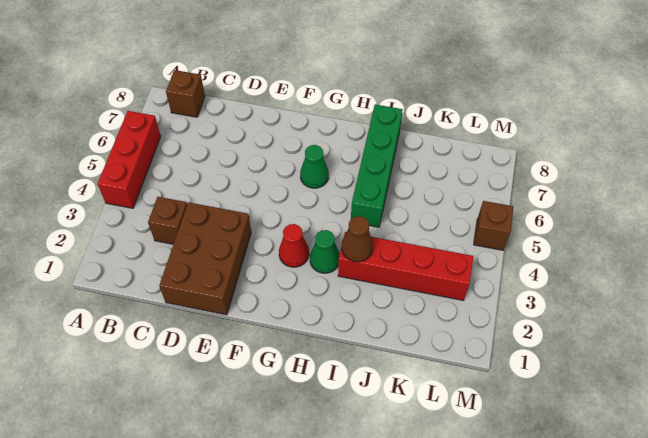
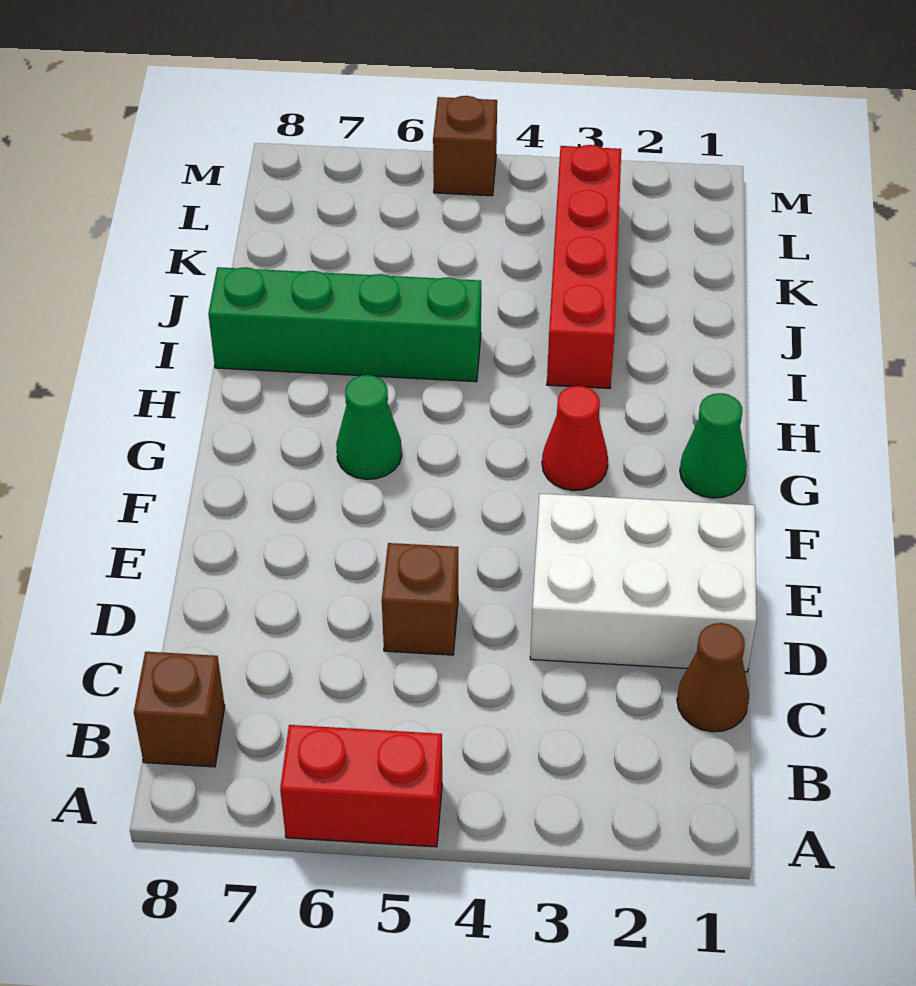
red brick A4:A6 level 1 -> red brick A5:A6 level 1
brown brick C3 level 1 -> brown brick D5 level 1
brown brick D1:E3 level 1 -> white brick D1:E3 level 1
green cone H3 level 1 -> green cone G1 level 1
brown cone I3 level 2 -> brown cone C1 level 1

